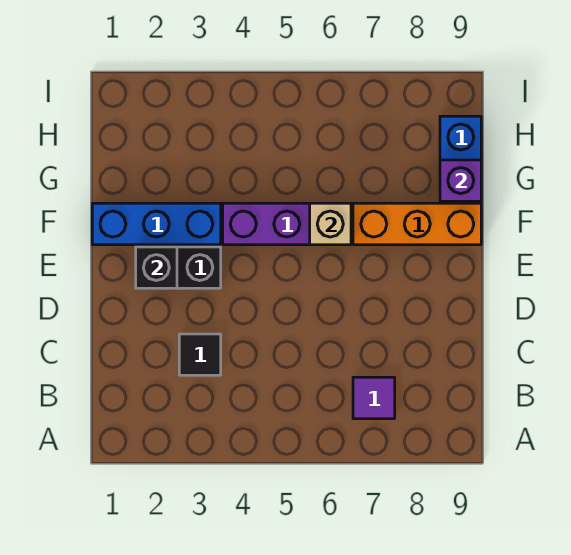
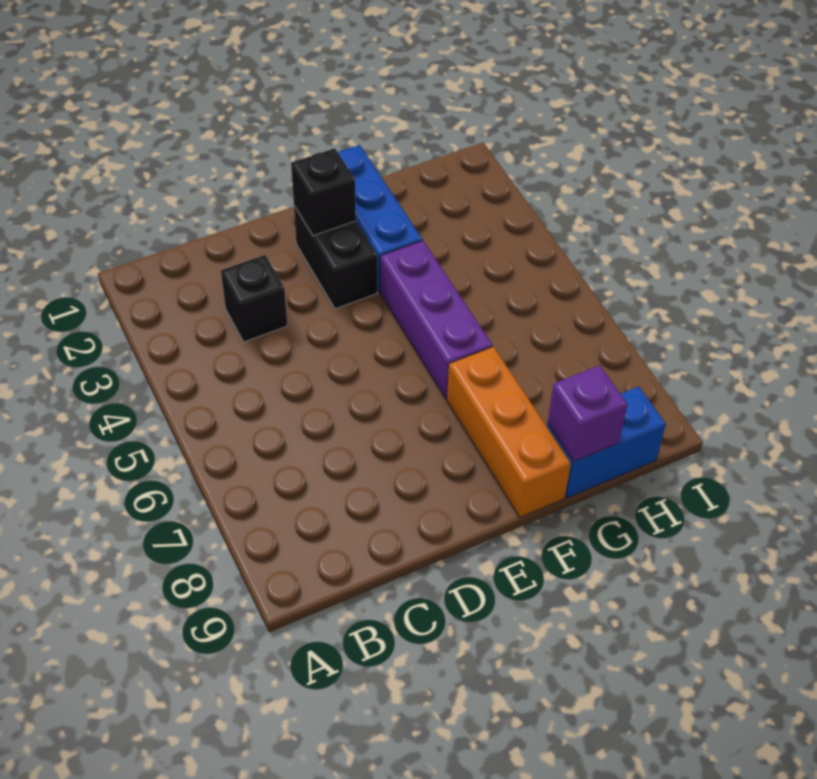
purple tile B7 level 1 -> none
black tile C3 level 1 -> black brick C3 level 1
tan brick F6 level 2 -> none

